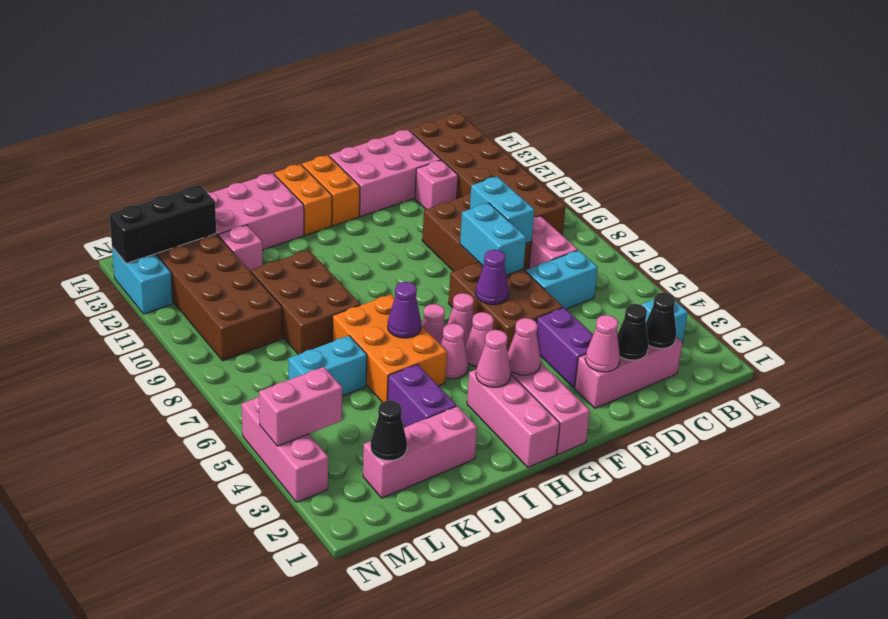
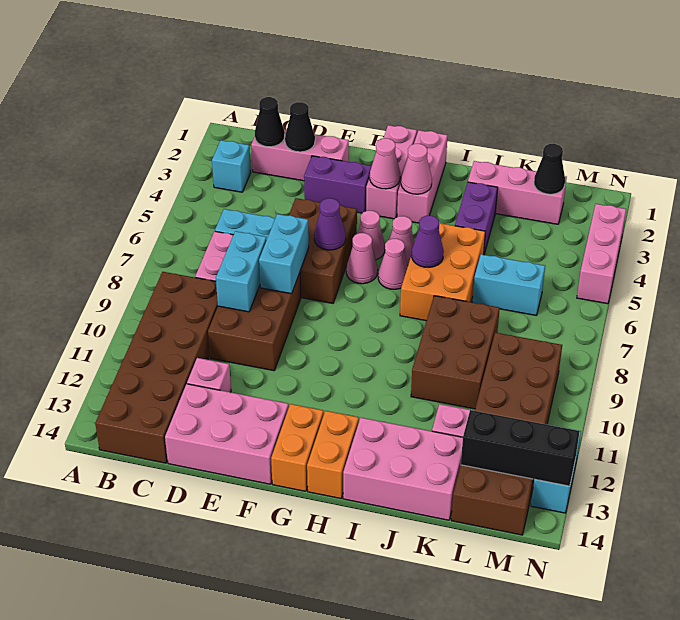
pink cone E2 level 2 -> none
purple brick E3:E4 level 1 -> purple brick E3:F3 level 1
pink brick M4:N4 level 2 -> none

